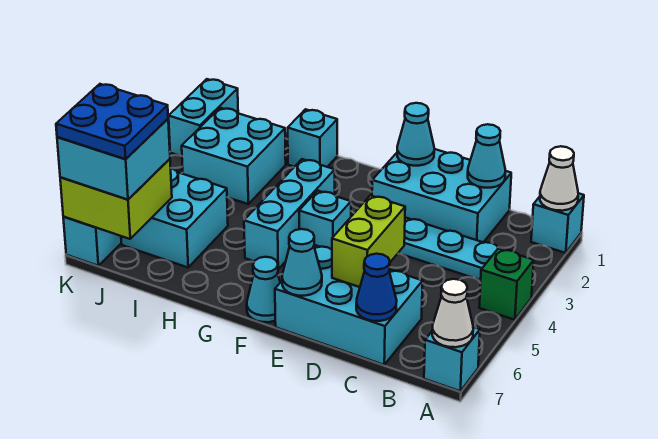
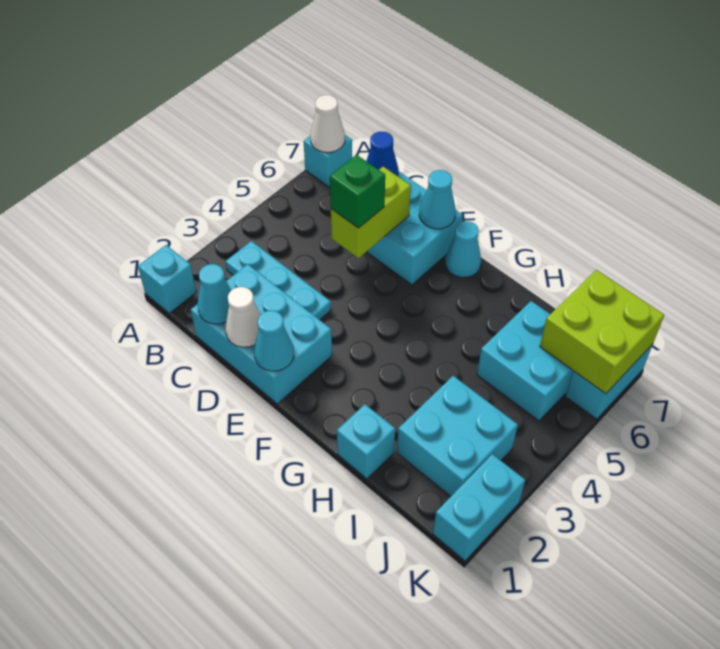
white cone A1 level 2 -> white cone D1 level 2
green brick A4 level 1 -> green brick D5 level 3
cyan brick F4 level 1 -> none
cyan brick G3:G5 level 1 -> none
cyan brick J6:K7 level 3 -> none
blue plate J6:K7 level 4 -> none

